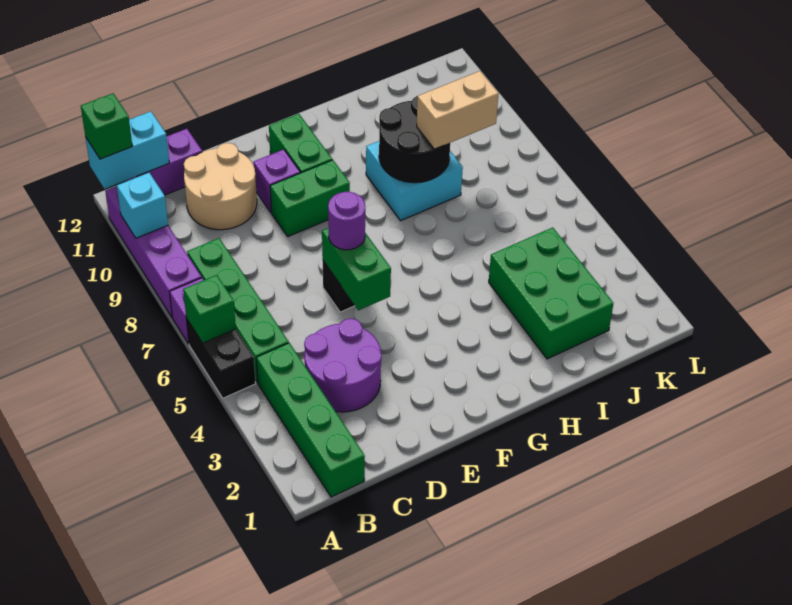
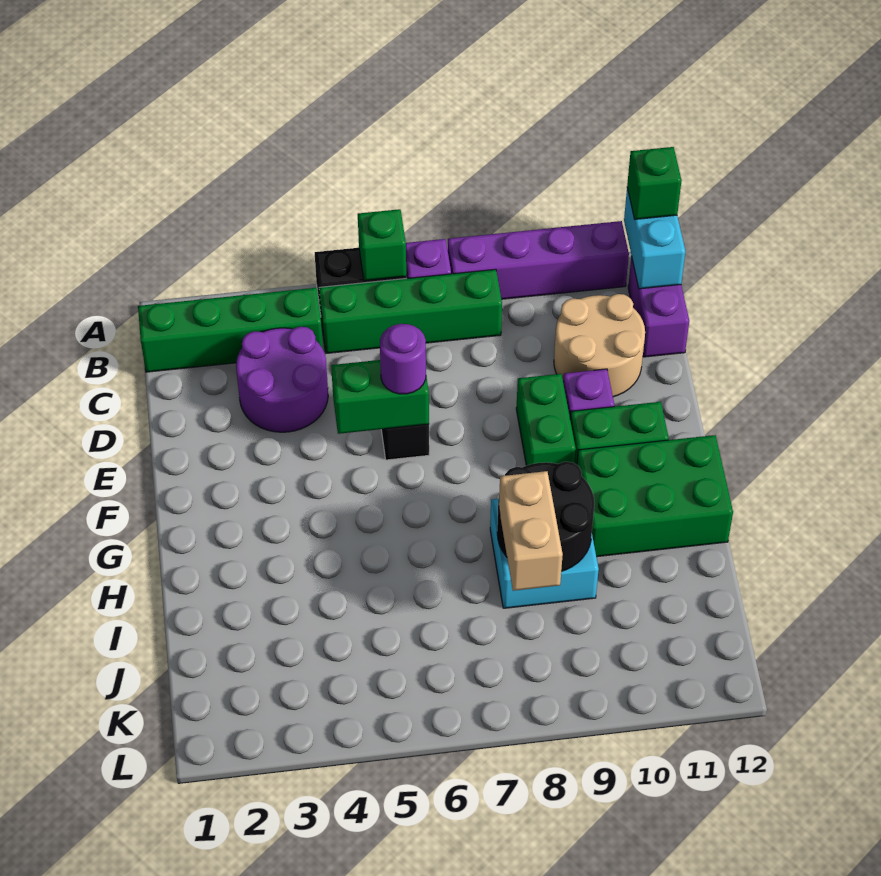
cyan brick A10 level 2 -> none
green brick I2:J4 level 1 -> green brick G10:H12 level 1

